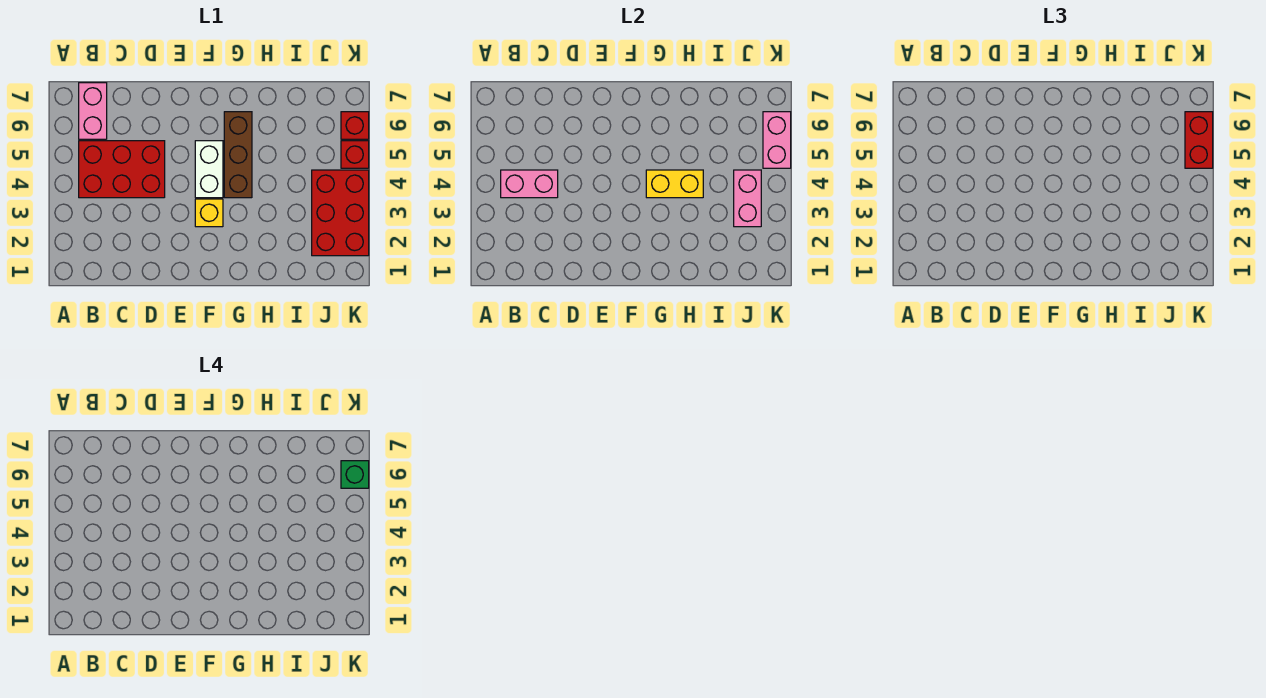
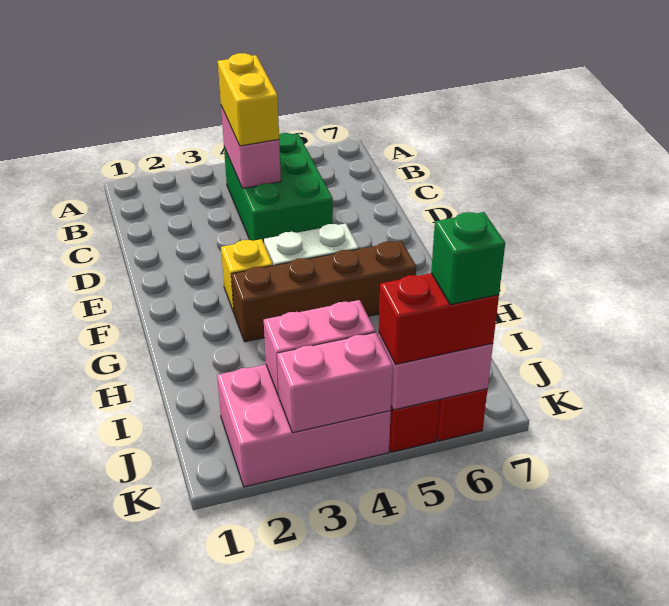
red brick B4:D5 level 1 -> green brick B4:D5 level 1
pink brick B6:B7 level 1 -> pink brick K3:K4 level 2
brown brick G4:G6 level 1 -> brown brick G3:G6 level 1
yellow brick G4:H4 level 2 -> yellow brick B4:C4 level 3
red brick J2:K4 level 1 -> pink brick J2:K4 level 1

